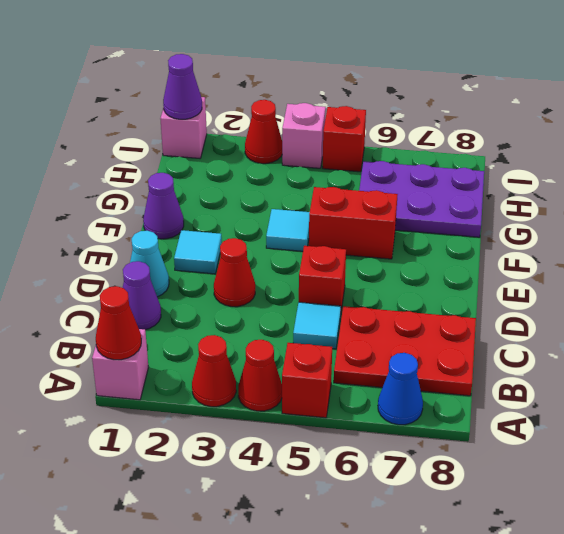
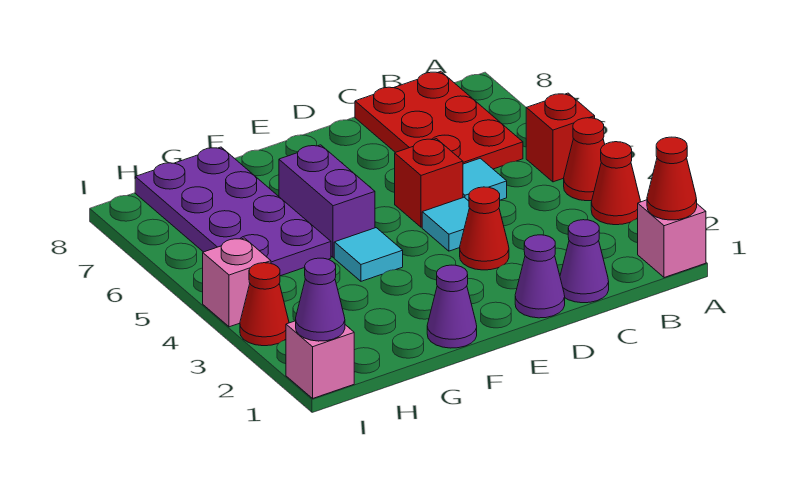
blue cone A7 level 1 -> none
cyan cone D1 level 1 -> purple cone D1 level 1
cyan tile E2 level 1 -> cyan tile D4 level 1
red brick F5:F6 level 1 -> purple brick F5:F6 level 1
purple plate G6:H8 level 1 -> purple plate G5:H8 level 1
red brick I5 level 1 -> none

